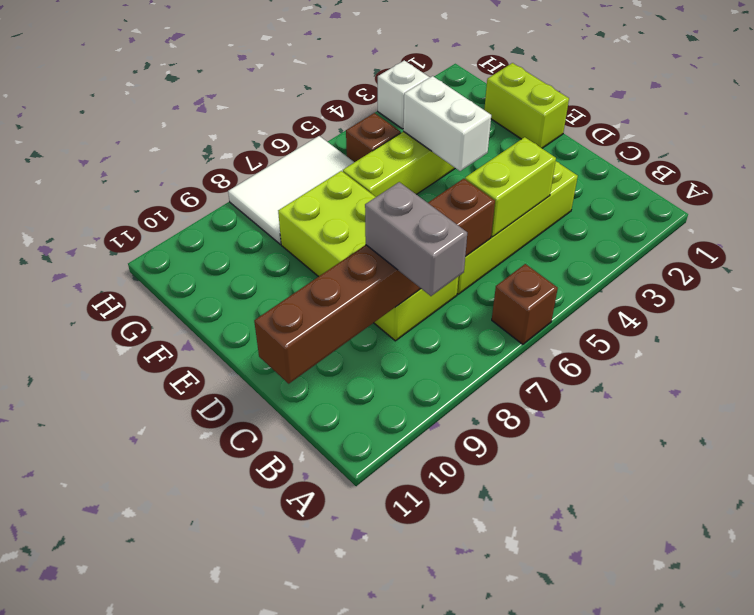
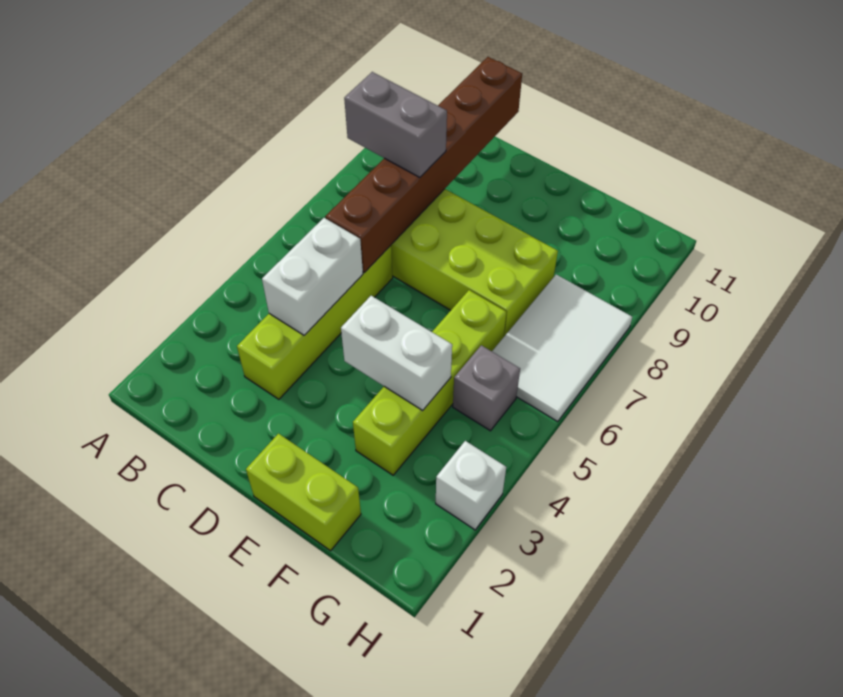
brown brick A6 level 1 -> none
lime brick C4:C5 level 2 -> white brick C4:C5 level 2
brown brick G5 level 1 -> grey brick G5 level 1

